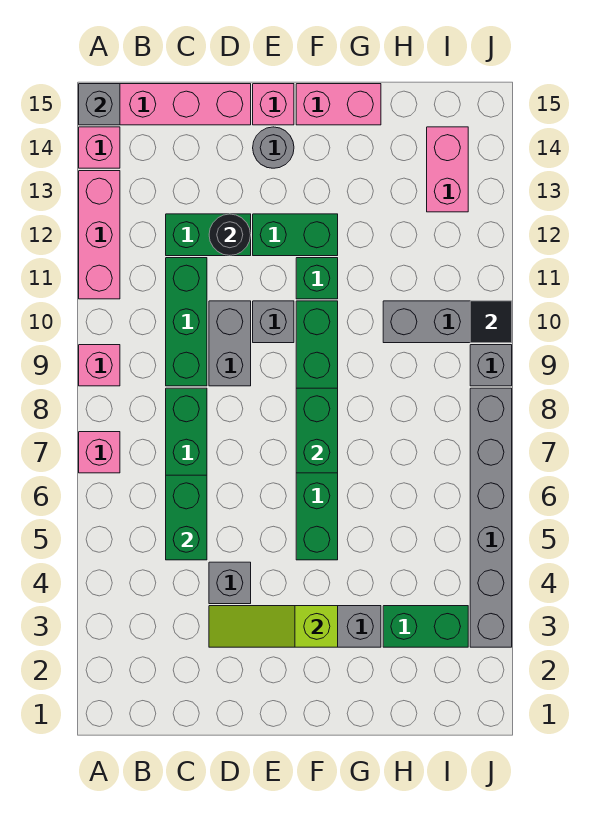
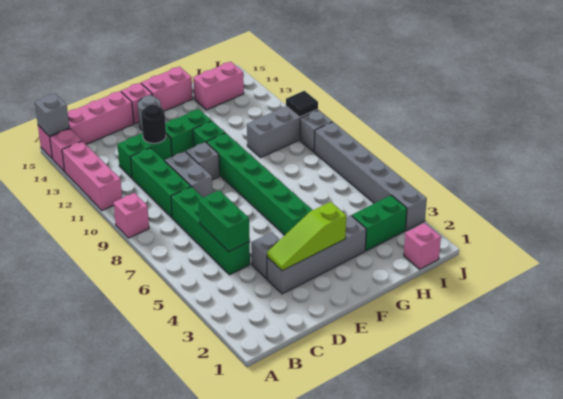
pink brick A7 level 1 -> pink brick I1 level 1
green brick F7:F8 level 2 -> none
pink brick I13:I14 level 1 -> pink brick H14:I14 level 1

